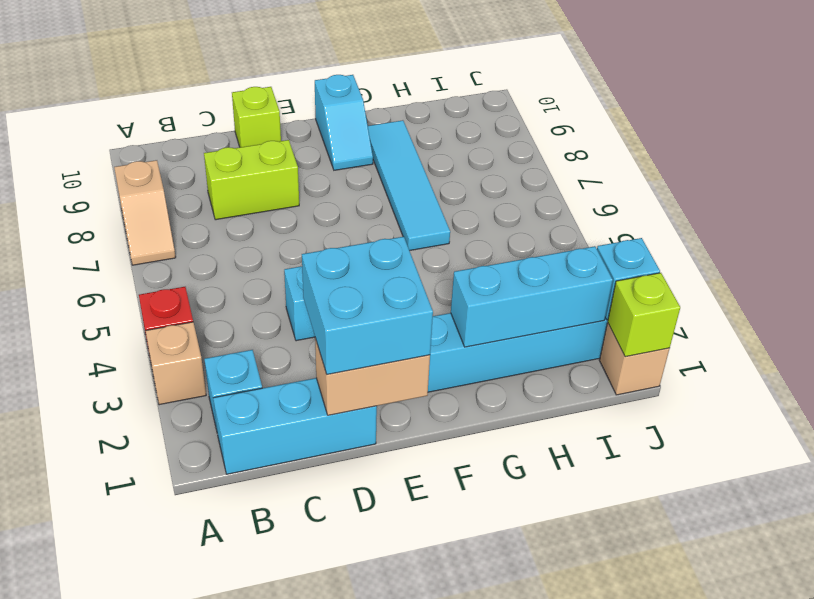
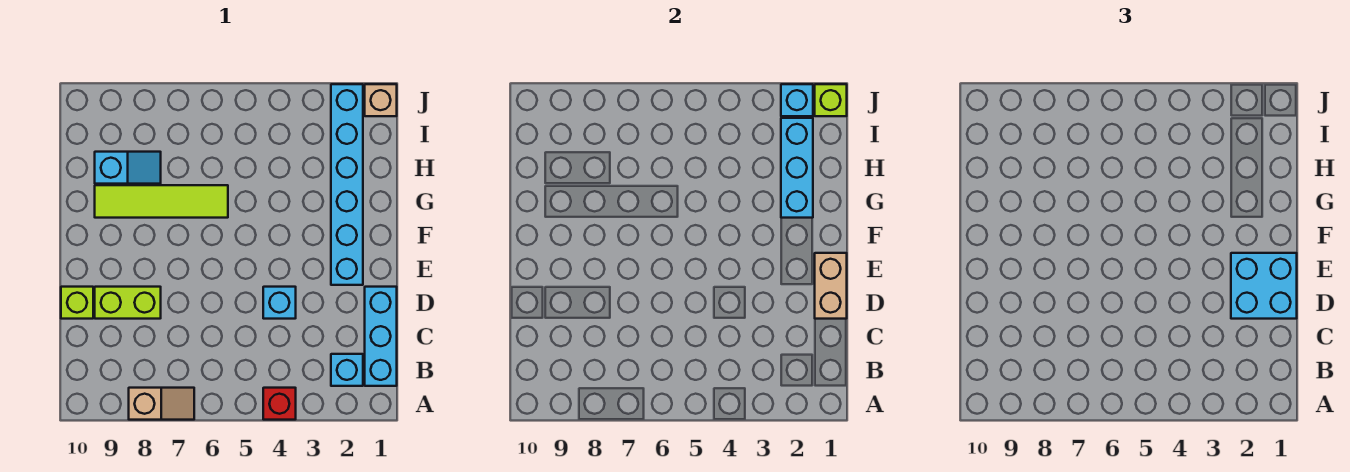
tan brick A3 level 1 -> none
lime brick C8:D8 level 1 -> lime brick D8:D9 level 1
cyan slope F9:F10 level 1 top 10 -> cyan slope H8:H9 level 1 top 9
cyan tile G6:G9 level 1 -> lime tile G6:G9 level 1

